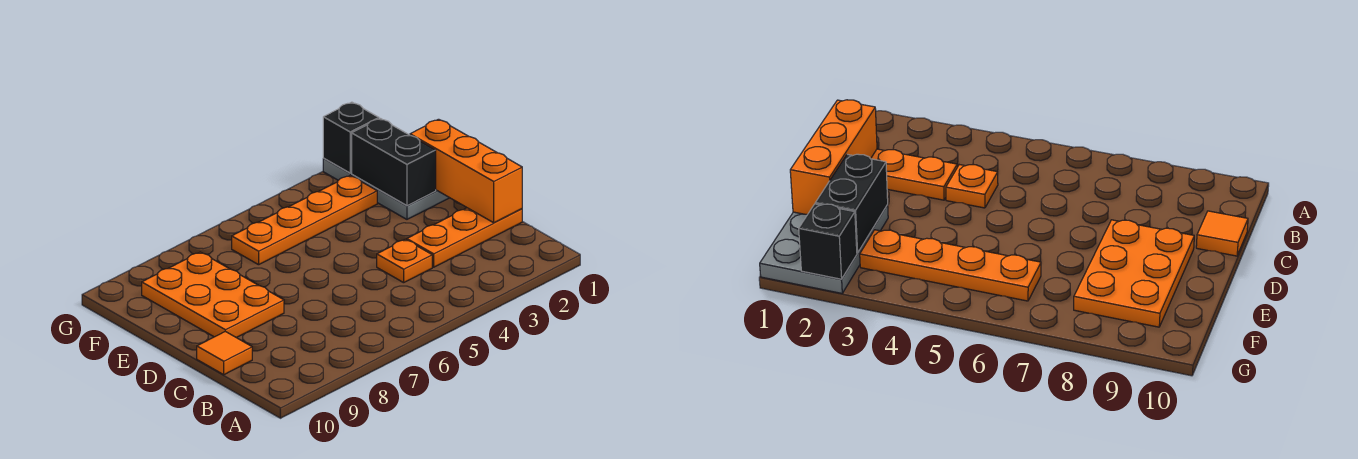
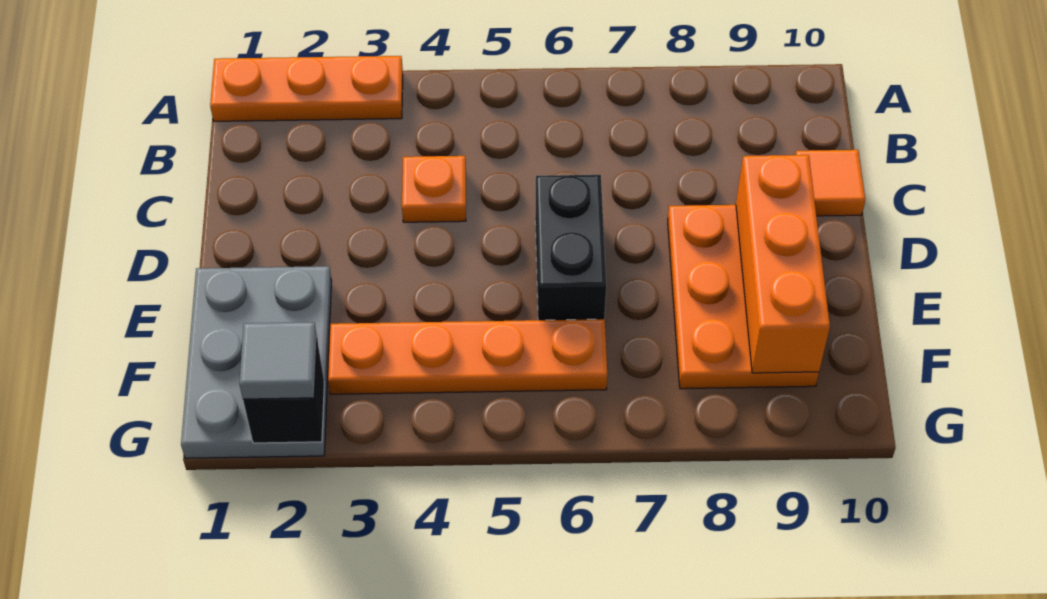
orange plate C1:C3 level 1 -> orange plate A1:A3 level 1
orange brick C1:E1 level 2 -> orange brick D9:F9 level 2
black brick E2:F2 level 2 -> black brick D6:E6 level 1
none -> grey tile G2 level 3

